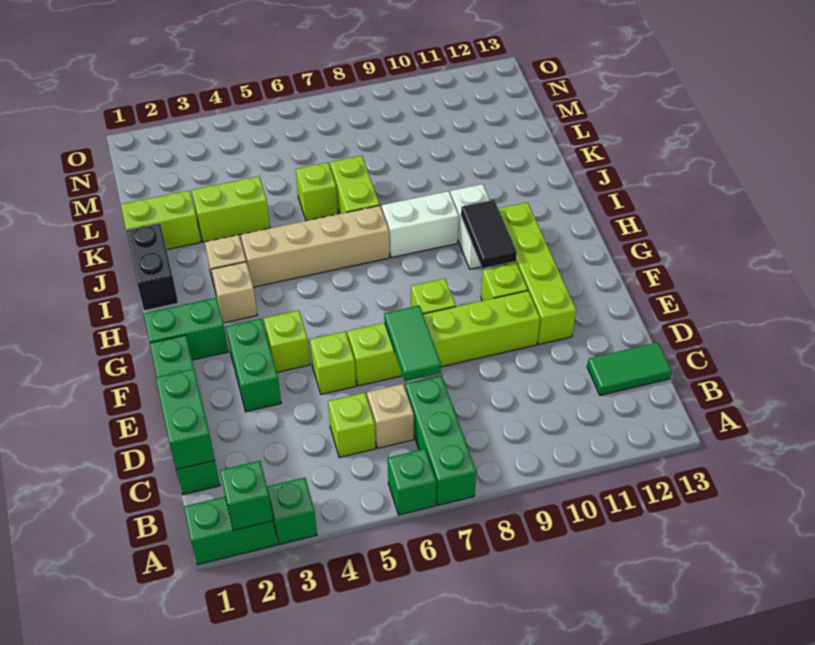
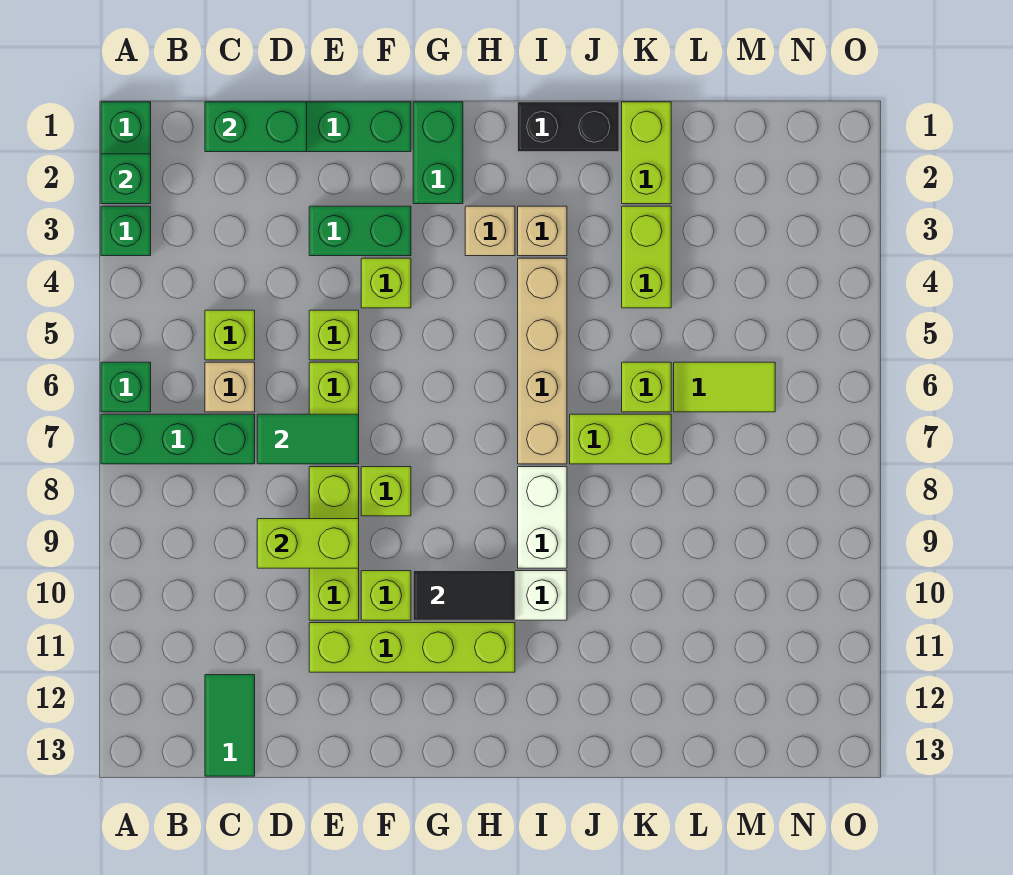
none -> lime brick D9:E9 level 2
none -> lime tile L6:M6 level 1

